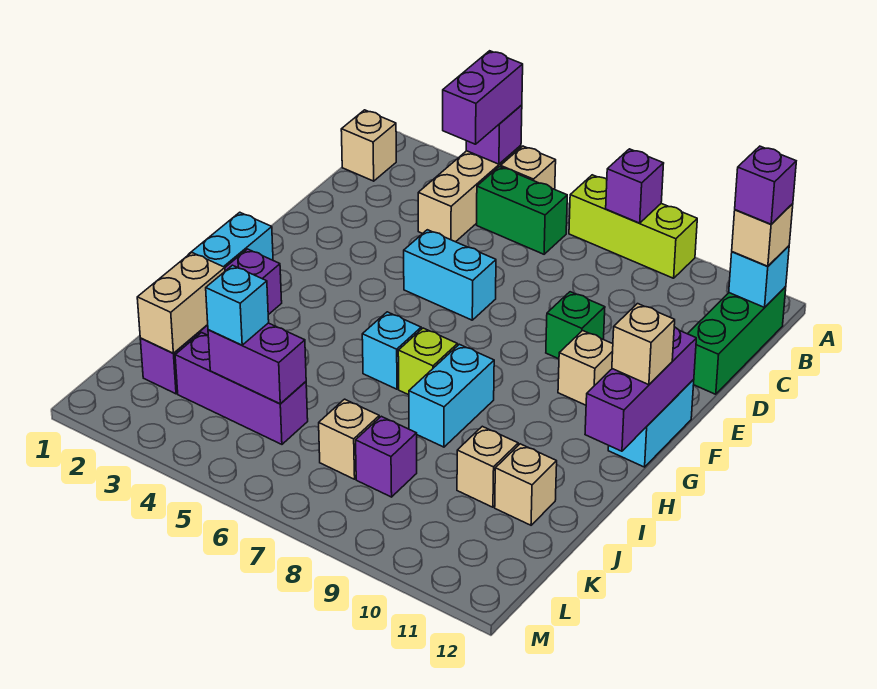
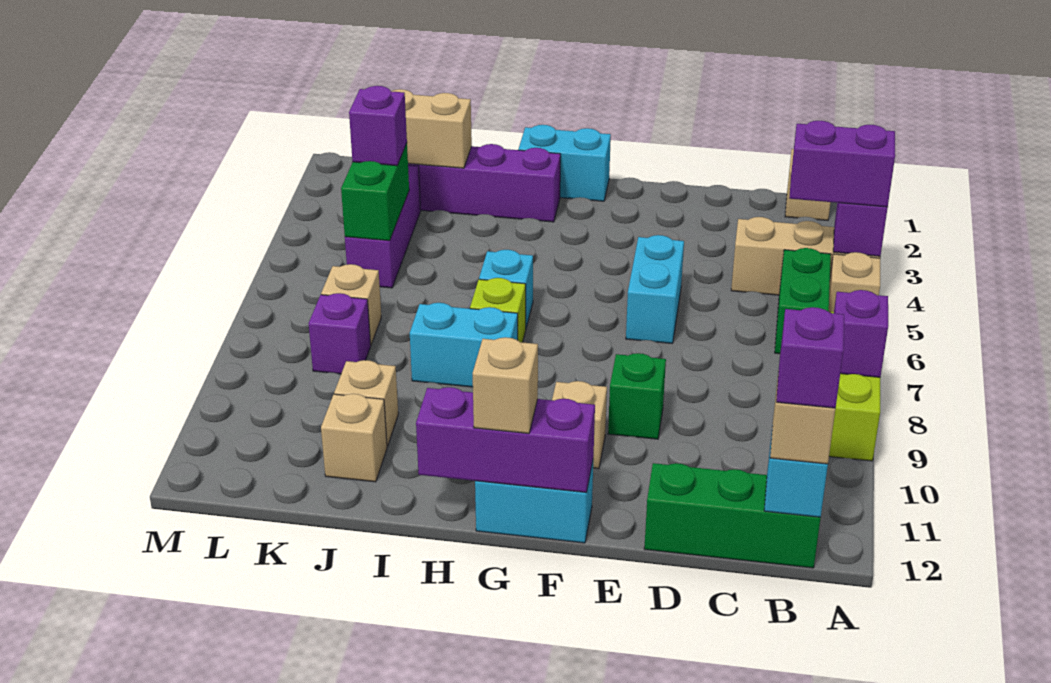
purple brick K4:K5 level 2 -> green brick K4:K5 level 2
cyan brick K4 level 3 -> purple brick K4 level 3

